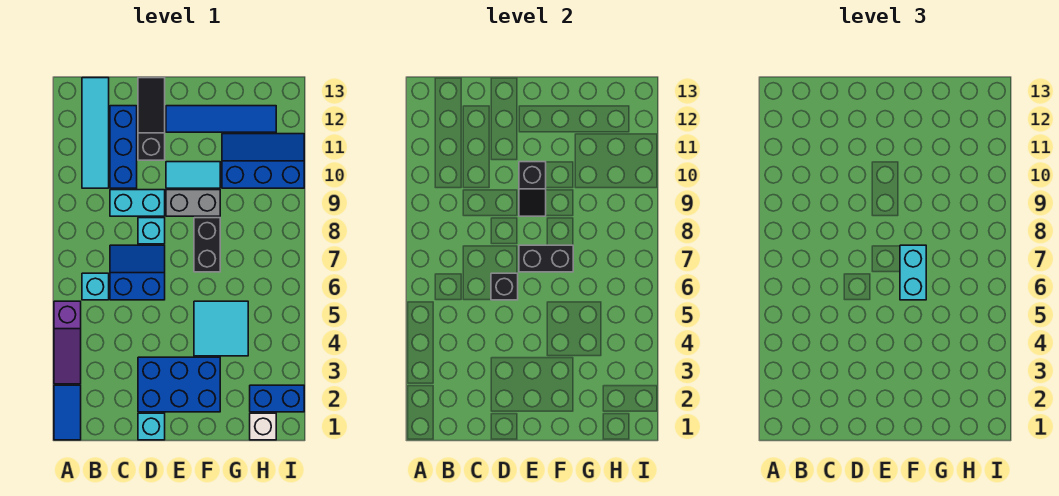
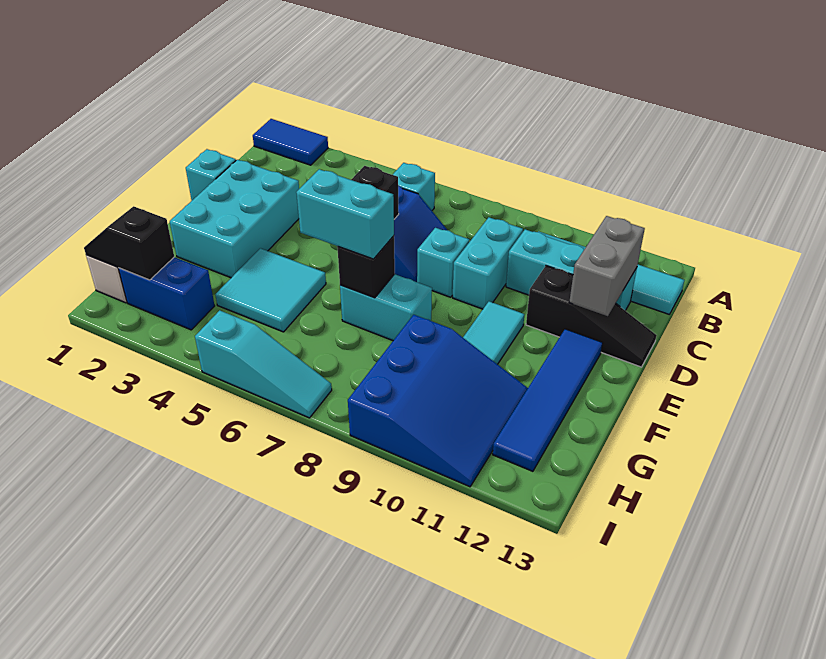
purple slope A3:A5 level 1 top 5 -> none
blue brick C10:C12 level 1 -> cyan brick C10:C12 level 1
blue brick D2:F3 level 1 -> cyan brick D2:F3 level 1
black brick E7:F7 level 2 -> black brick F7 level 2
grey brick E9:F9 level 1 -> grey brick C12:D12 level 2
black slope E9:E10 level 2 top 10 -> black slope H1:H2 level 2 top 2
black brick F7:F8 level 1 -> cyan brick F7:F8 level 1
blue slope G10:I11 level 1 top 10 -> blue slope G9:I11 level 1 top 9
blue brick H2:I2 level 1 -> blue brick H2:H3 level 1
none -> cyan slope I5:I7 level 1 top 5

